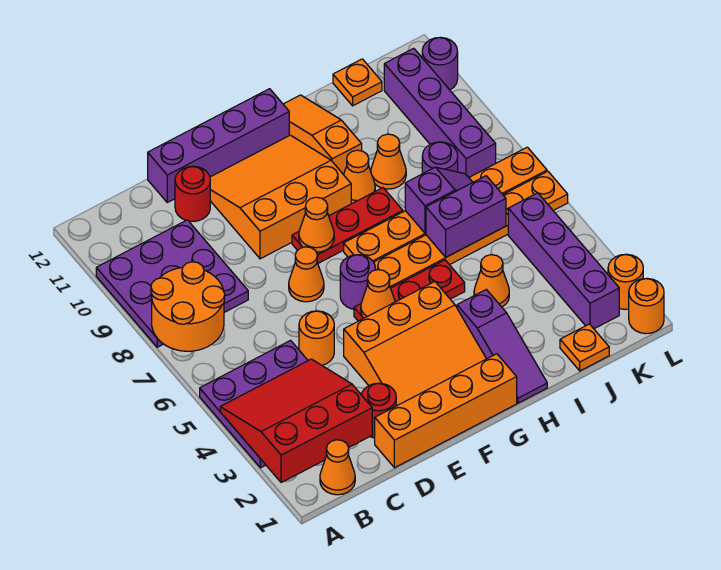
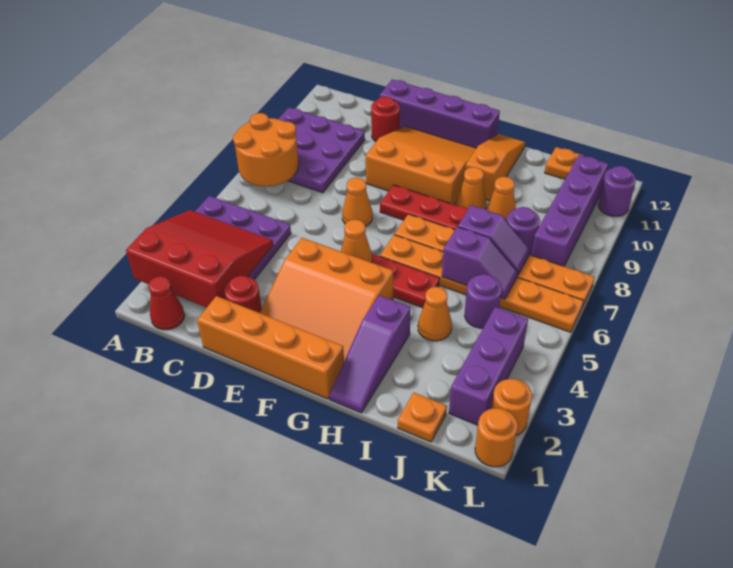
orange cone B1 level 1 -> red cone B1 level 1
orange round brick D5 level 1 -> none
purple round brick F6 level 1 -> purple round brick J5 level 1
orange cone F8 level 2 -> none
purple brick I6:J6 level 2 -> purple slope I6:J6 level 2 top I
purple brick K2:K5 level 1 -> purple brick K2:K4 level 1

